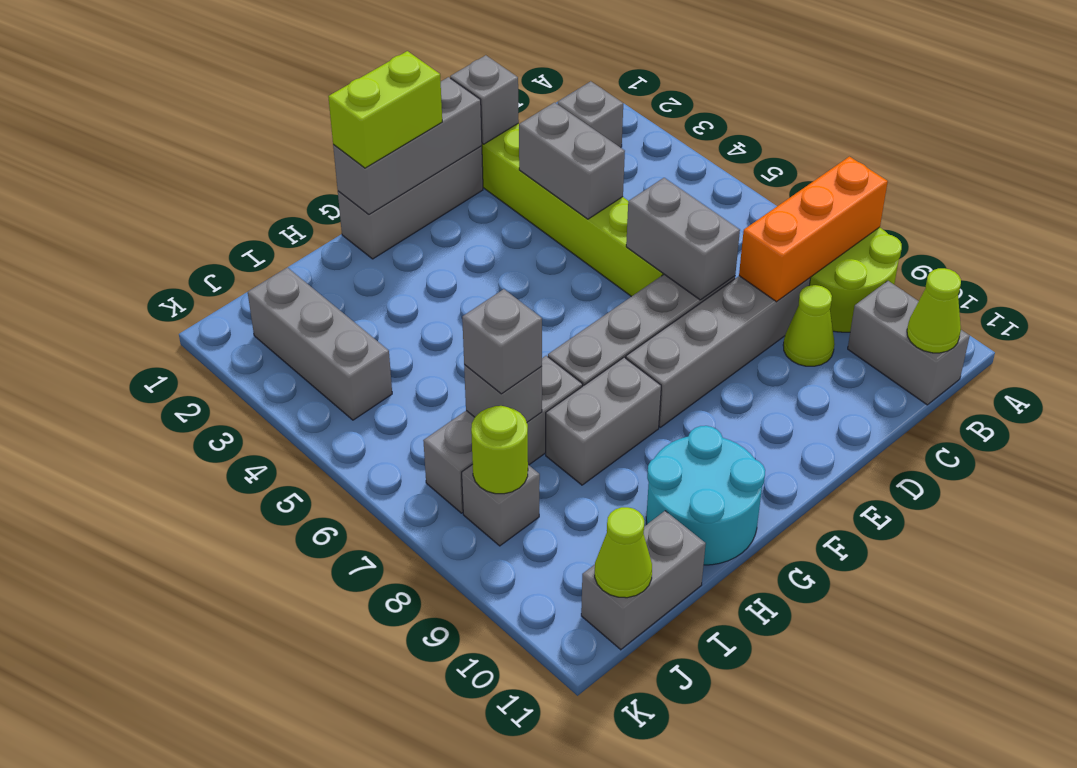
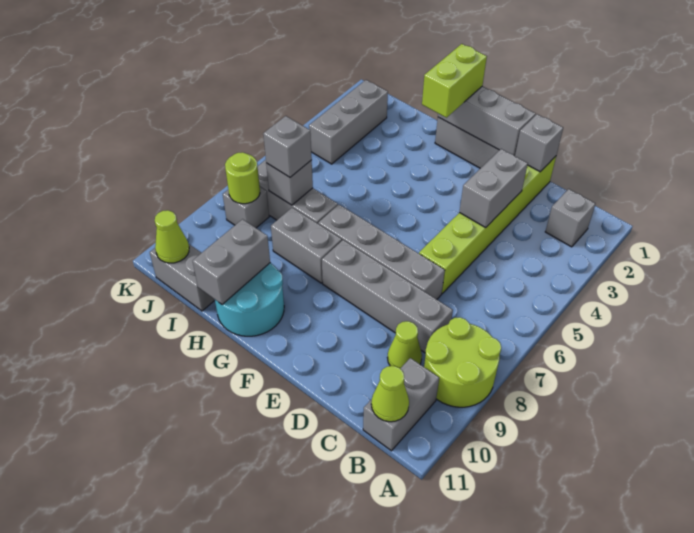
orange brick A8:C8 level 2 -> none
grey brick D6:D7 level 2 -> grey brick H10:H11 level 2
lime brick F1:G1 level 3 -> lime brick G1:G2 level 3

